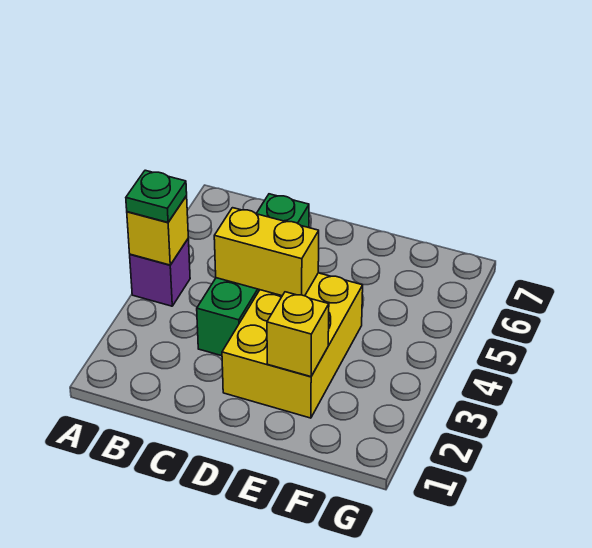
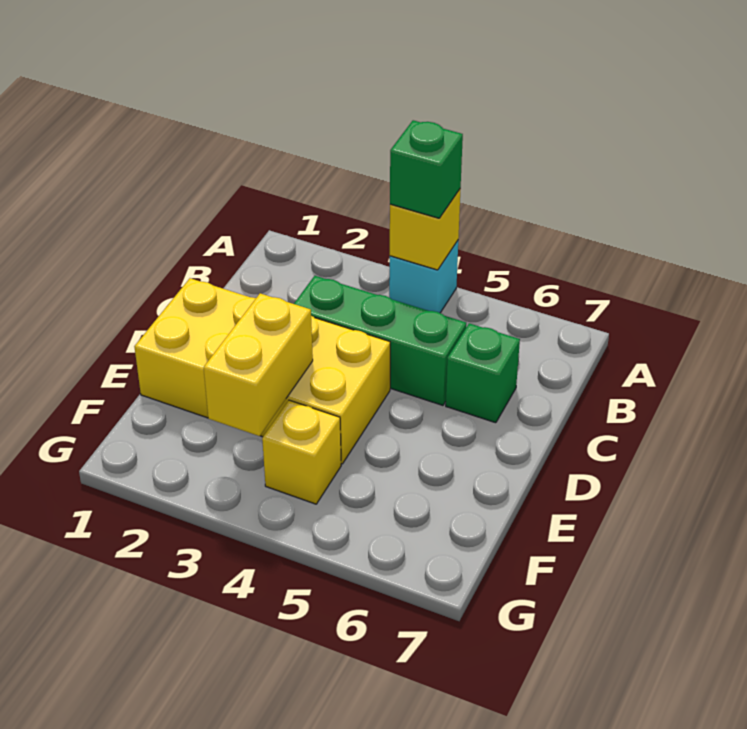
purple brick A4 level 1 -> cyan brick A4 level 1
green plate A4 level 3 -> green brick A4 level 3
yellow brick C4:D4 level 2 -> yellow brick E3:F3 level 2
yellow brick D2:E4 level 1 -> yellow brick D1:E4 level 1
yellow brick E2 level 2 -> yellow brick F4 level 1

